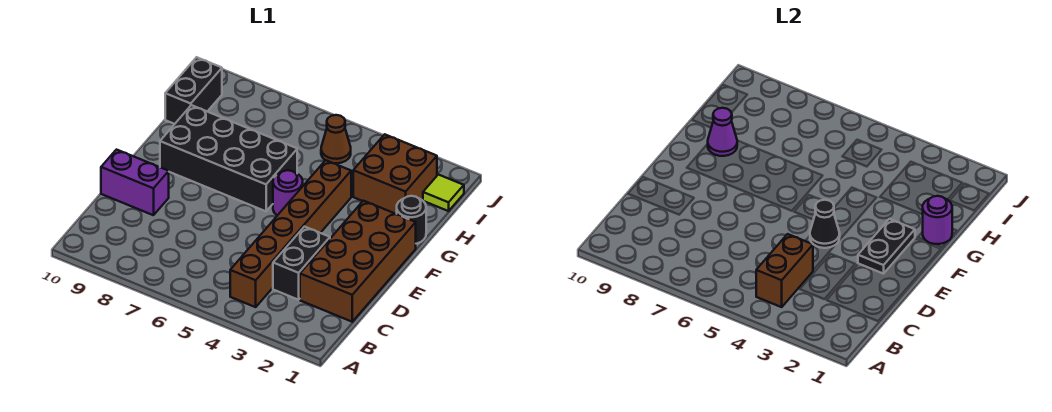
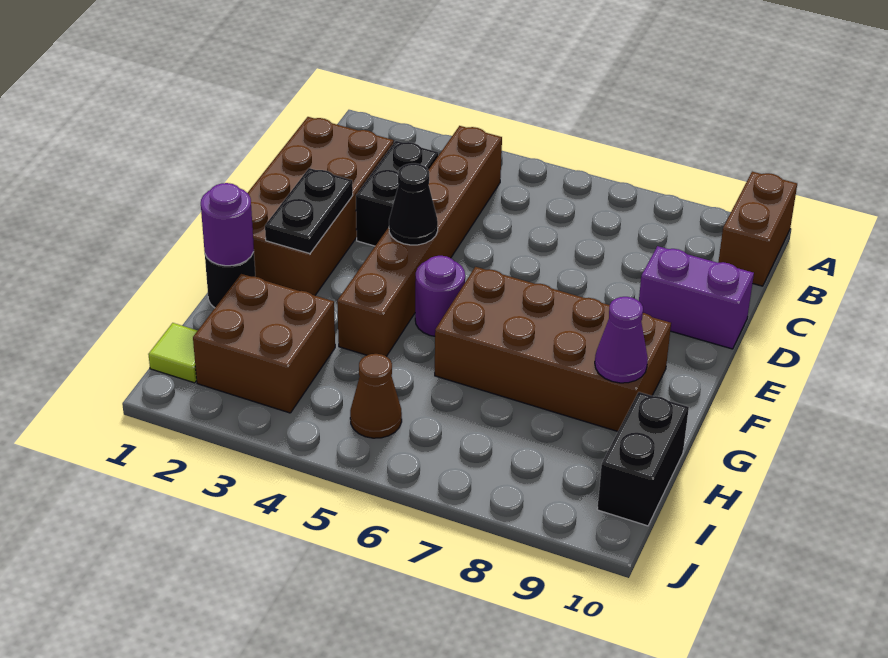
brown brick B4:C4 level 2 -> brown brick A10:B10 level 1
black brick F6:G9 level 1 -> brown brick F6:G9 level 1

